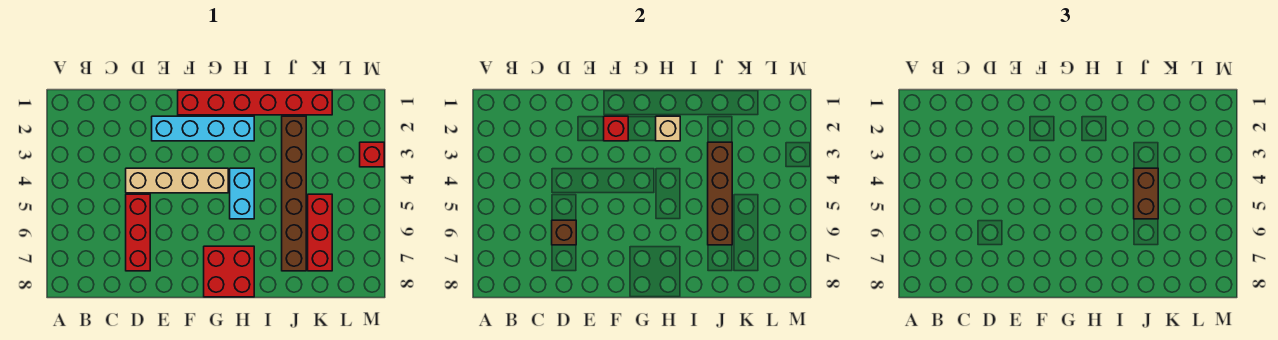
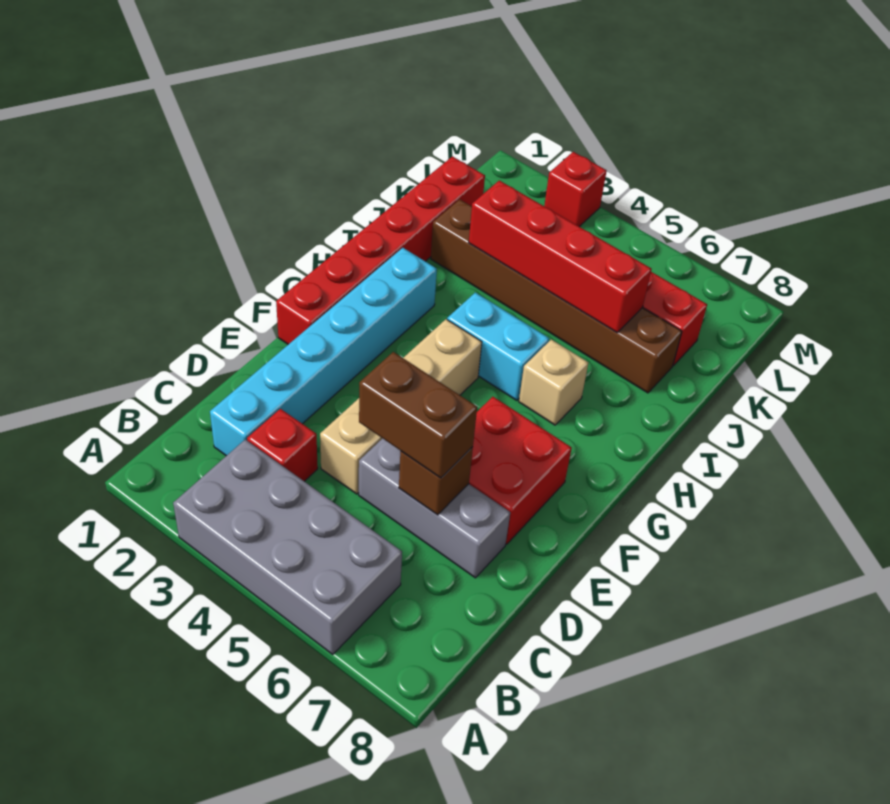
none -> grey brick A3:B6 level 1
red brick D5:D7 level 1 -> grey brick D5:D7 level 1
cyan brick E2:H2 level 1 -> cyan brick C2:H2 level 1
red brick F2 level 2 -> red brick C3 level 1
red brick G7:H8 level 1 -> red brick E6:F7 level 1
tan brick H2 level 2 -> tan brick H6 level 1
brown brick J3:J6 level 2 -> red brick J3:J6 level 2
brown brick J4:J5 level 3 -> brown brick D5:D6 level 3

